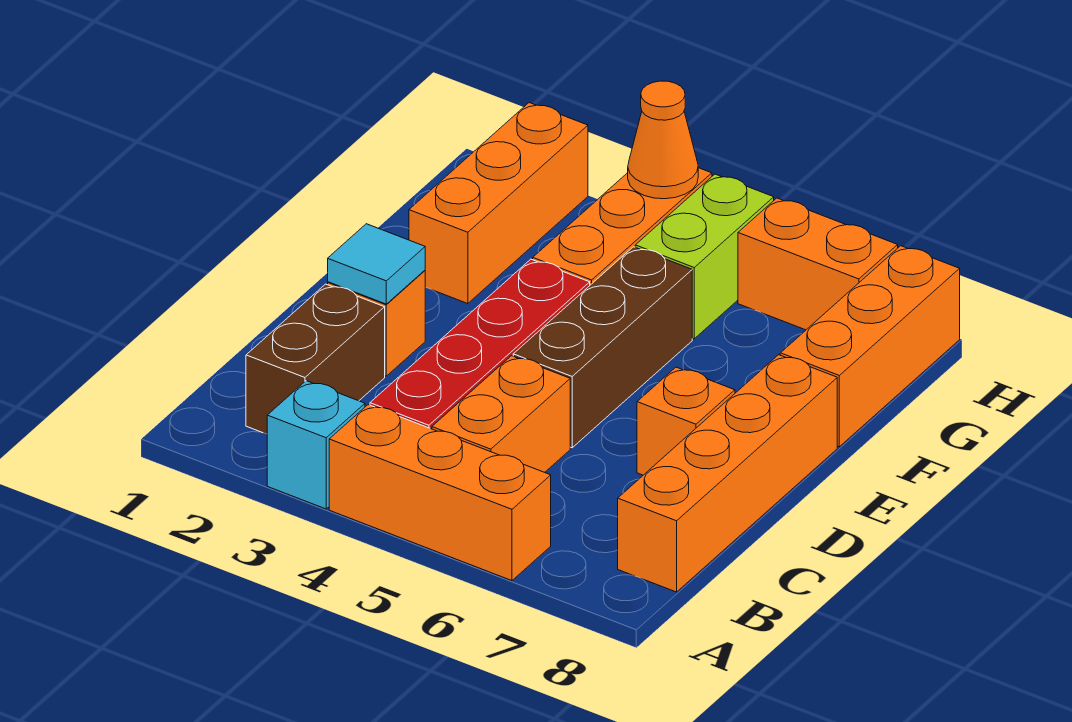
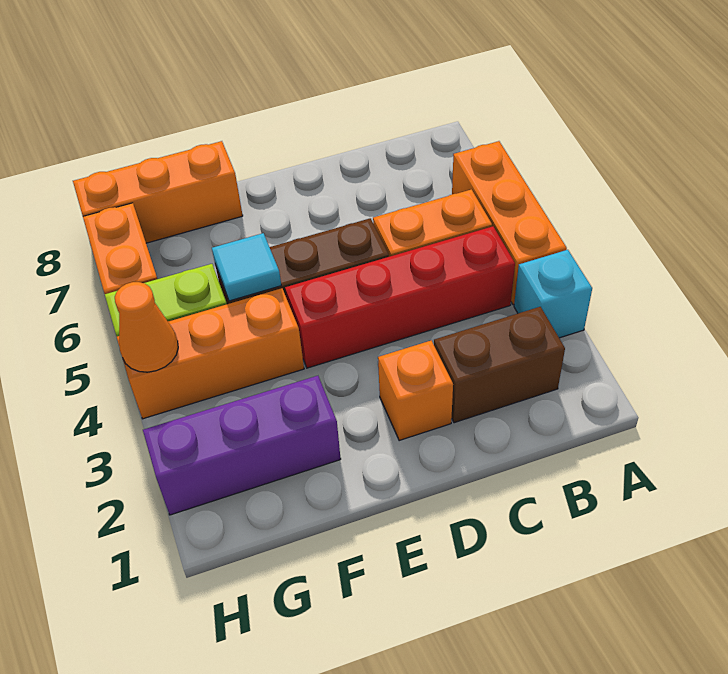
orange brick B8:E8 level 1 -> none
cyan tile D2 level 2 -> cyan tile F5 level 2
orange brick D7 level 1 -> none
orange brick F2:H2 level 1 -> purple brick F2:H2 level 1

